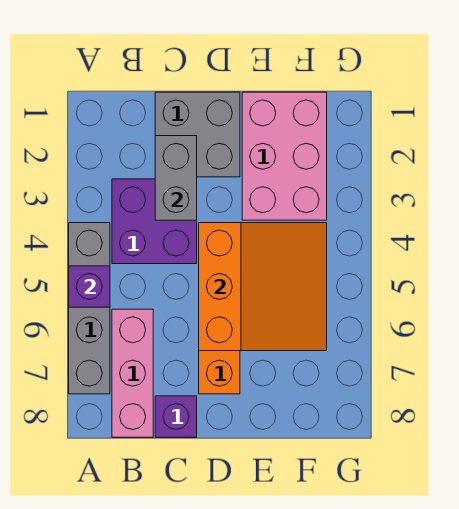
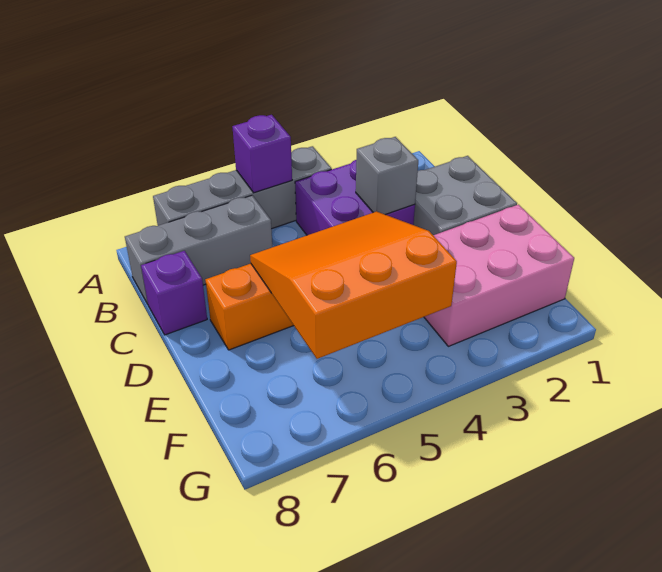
pink brick B6:B8 level 1 -> grey brick B6:B8 level 1
grey brick C2:C3 level 2 -> grey brick C3 level 2
orange slope D4:F6 level 2 top D -> orange slope D4:F6 level 2 top F

